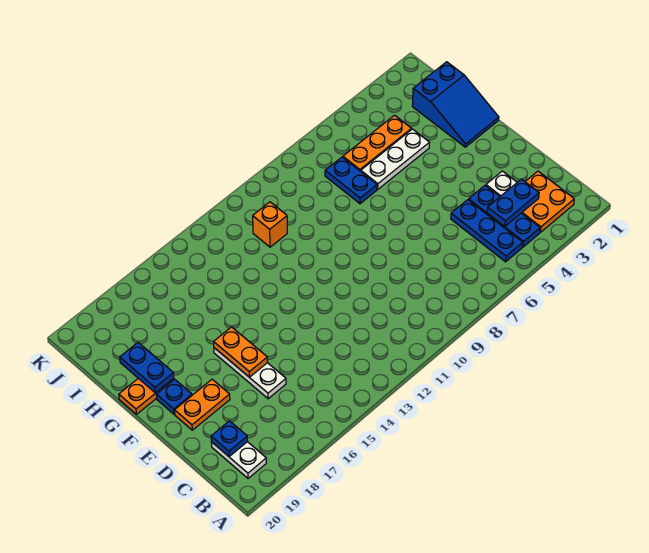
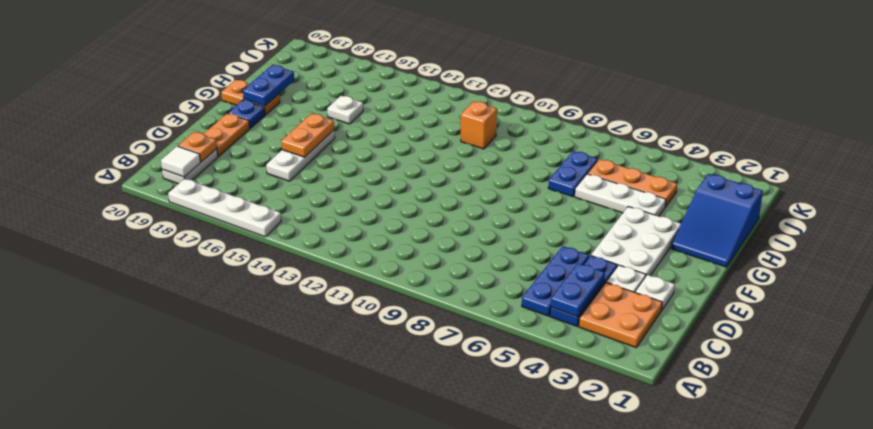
none -> white plate A15:A18 level 1
none -> white tile B19 level 2
blue plate C3:C4 level 2 -> blue plate B4:C4 level 2
blue plate C19 level 2 -> orange plate C19 level 2
none -> white plate D2 level 1
none -> white plate E3:G4 level 1
orange plate E18:E19 level 1 -> orange plate D19:E19 level 1
none -> white plate H16 level 1

